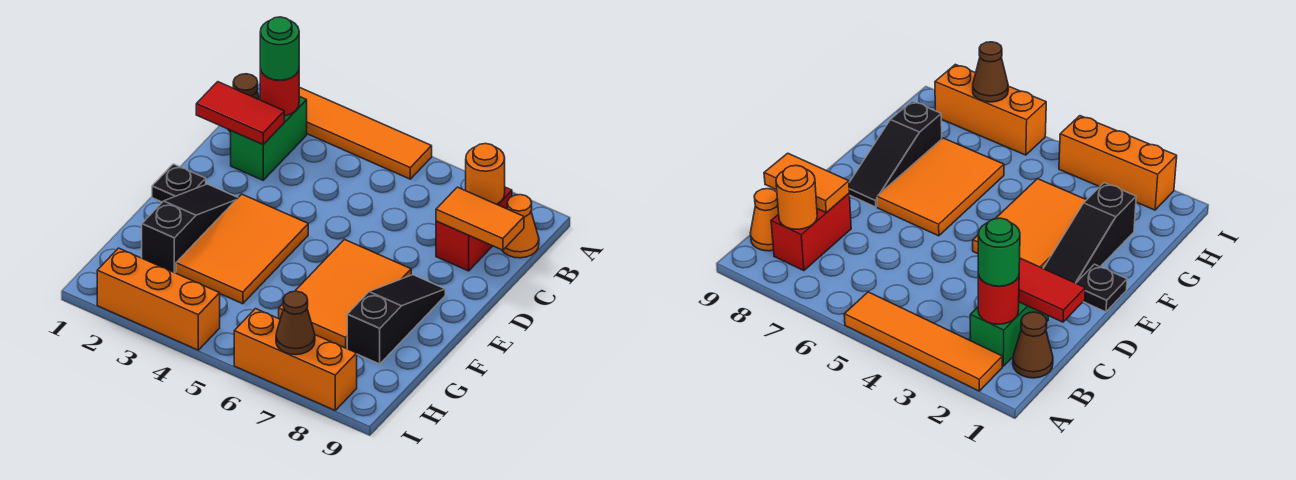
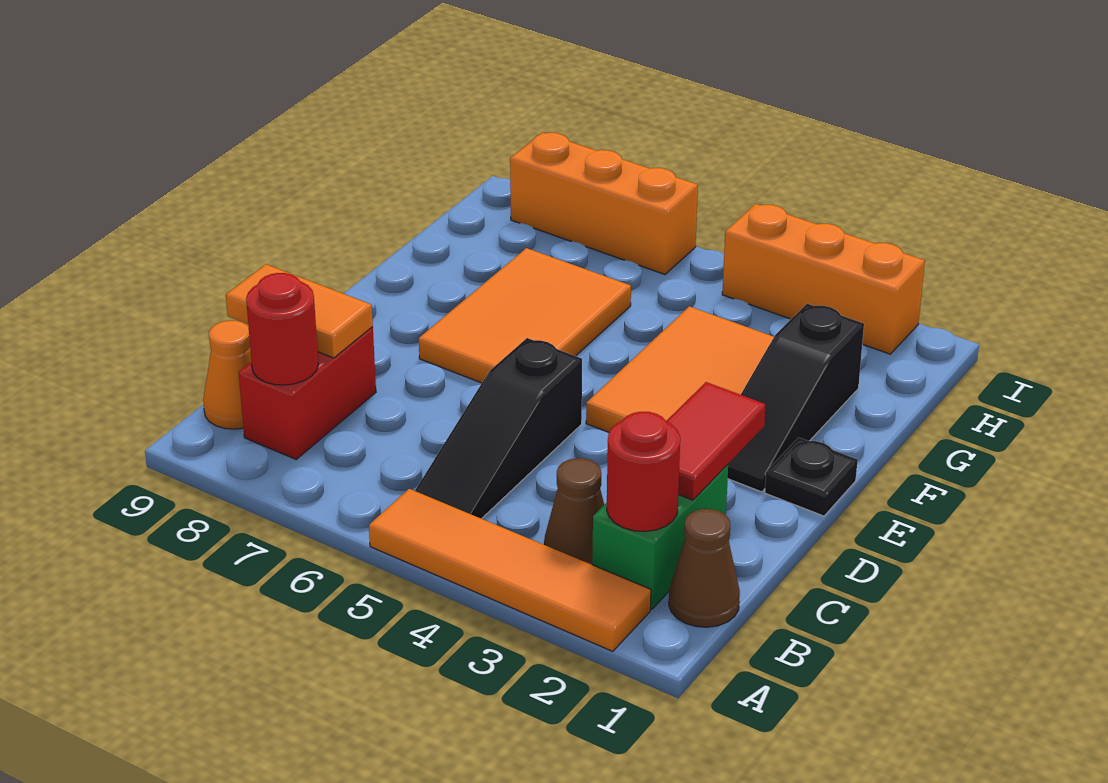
green round brick B2 level 3 -> none
orange round brick B8 level 2 -> red round brick B8 level 2
red tile C1:C2 level 2 -> red tile C2:D2 level 2
black slope E8:G8 level 1 top G -> black slope B5:D5 level 1 top D
brown cone I7 level 2 -> brown cone B3 level 1

